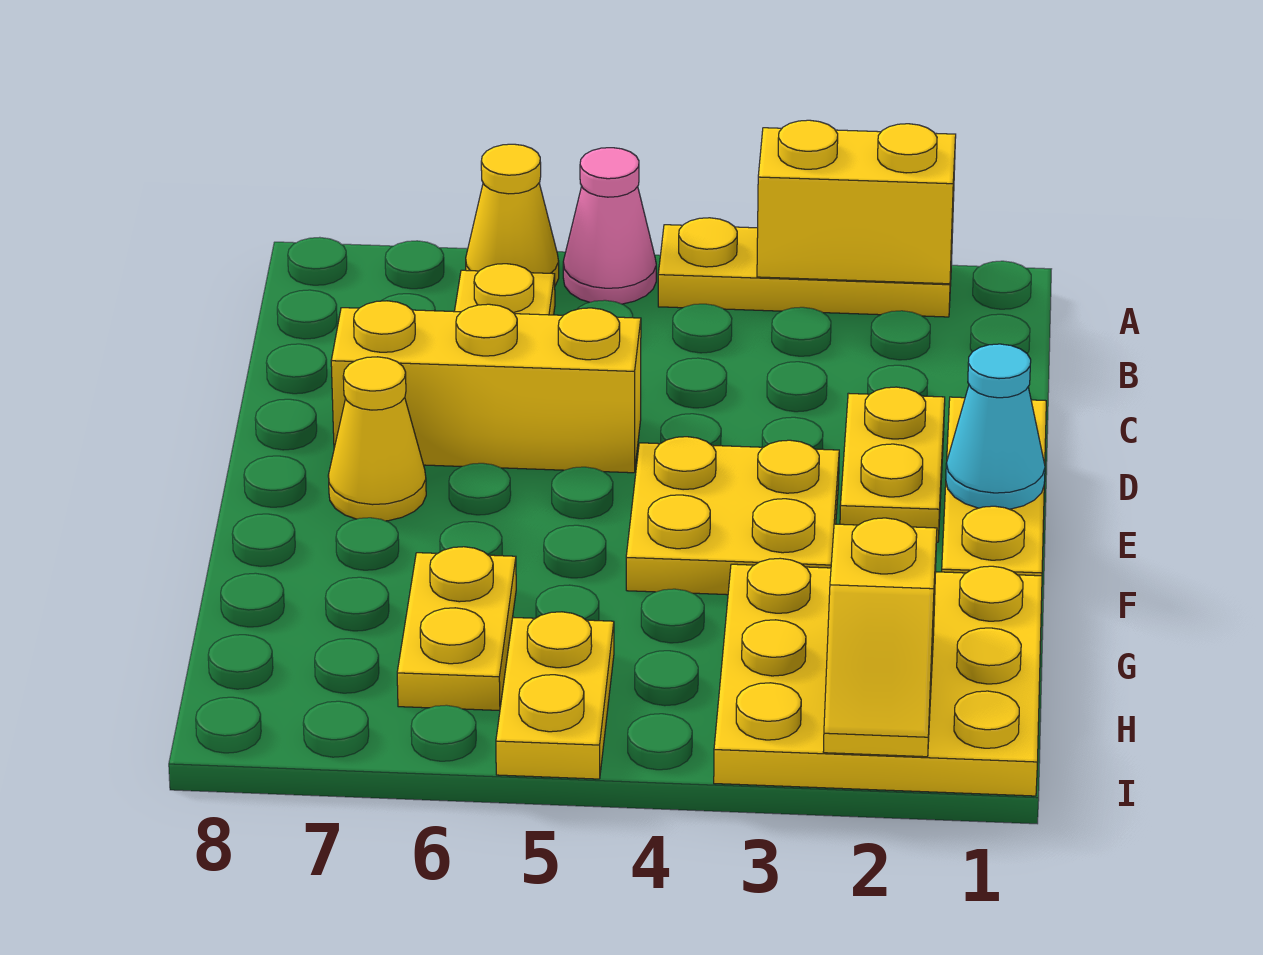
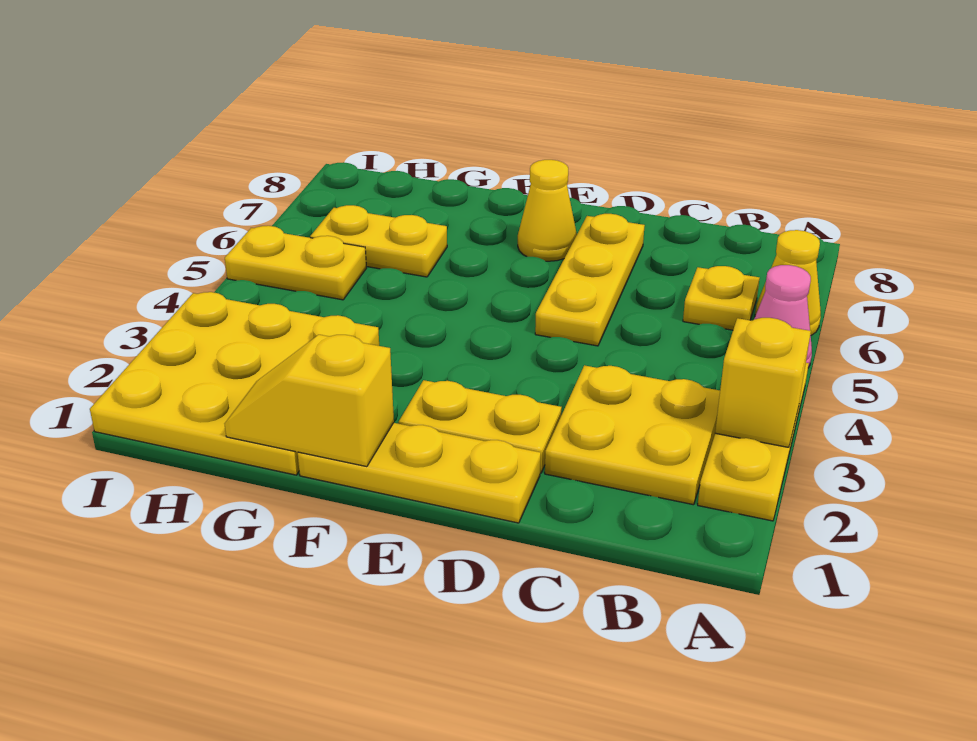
yellow brick A2:A3 level 2 -> yellow brick A3 level 2
yellow brick D5:D7 level 1 -> yellow plate D5:D7 level 1
cyan cone E1 level 2 -> none
yellow plate E3:F4 level 1 -> yellow plate B2:C3 level 1
yellow slope H2:I2 level 2 top H -> yellow slope F1:G1 level 2 top F

